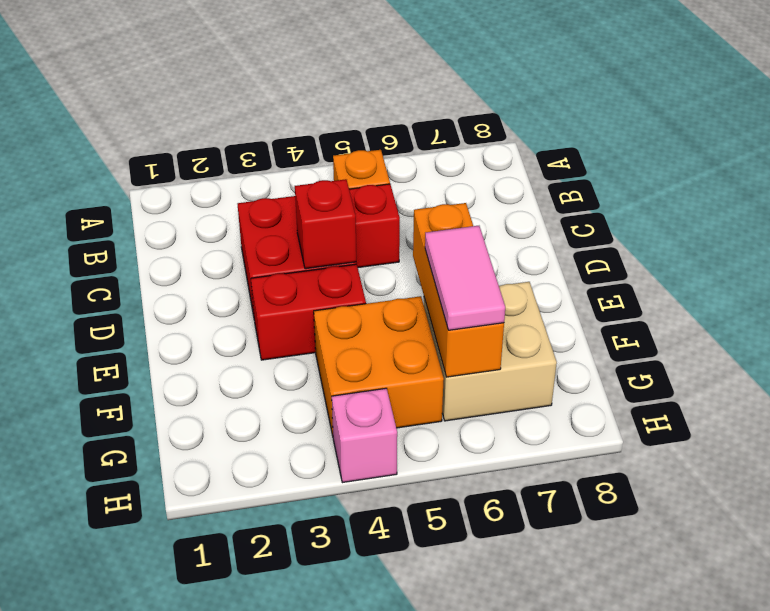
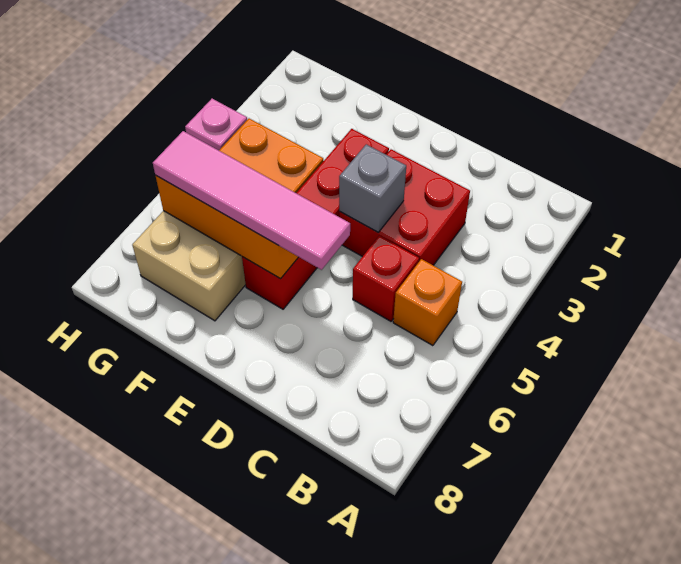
red brick D4 level 2 -> grey brick D4 level 2
red brick E3:E4 level 1 -> red brick E3:E6 level 1
pink tile F6:G6 level 3 -> pink tile D6:G6 level 3

